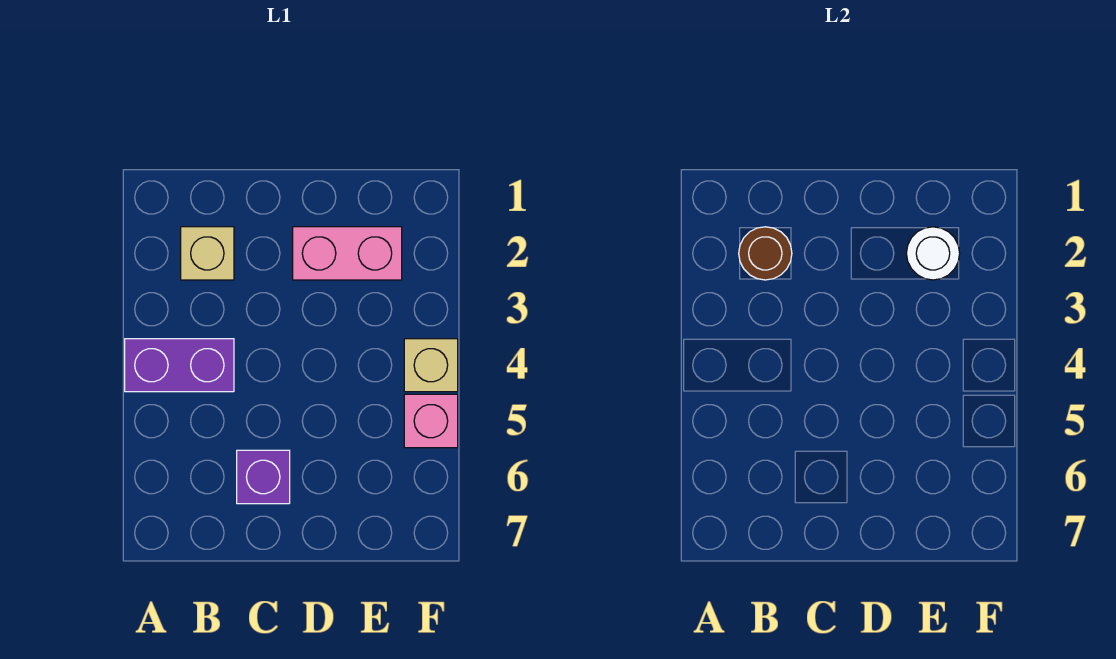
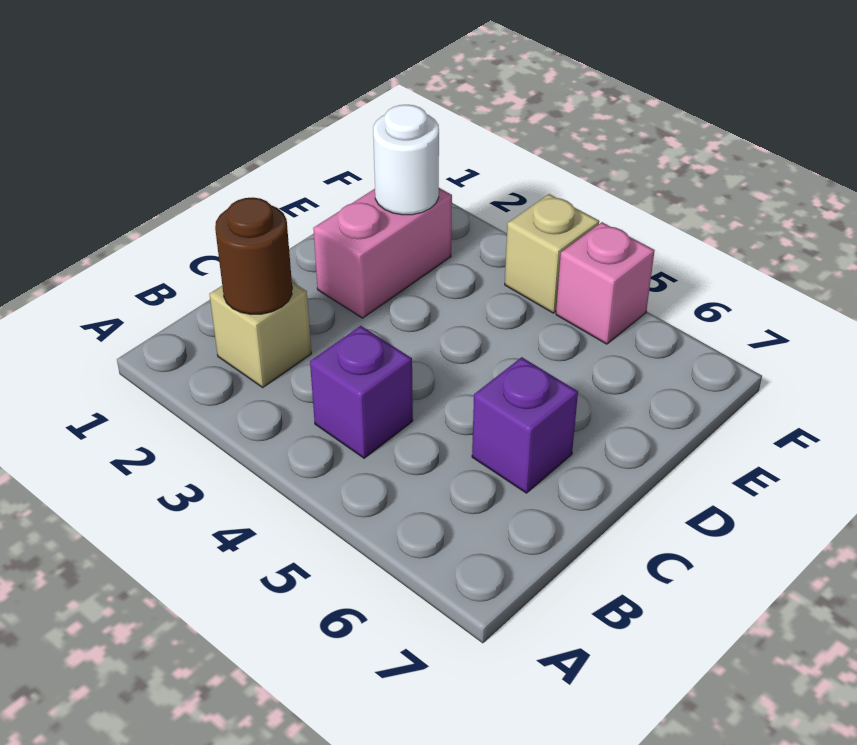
purple brick A4:B4 level 1 -> purple brick B4 level 1

